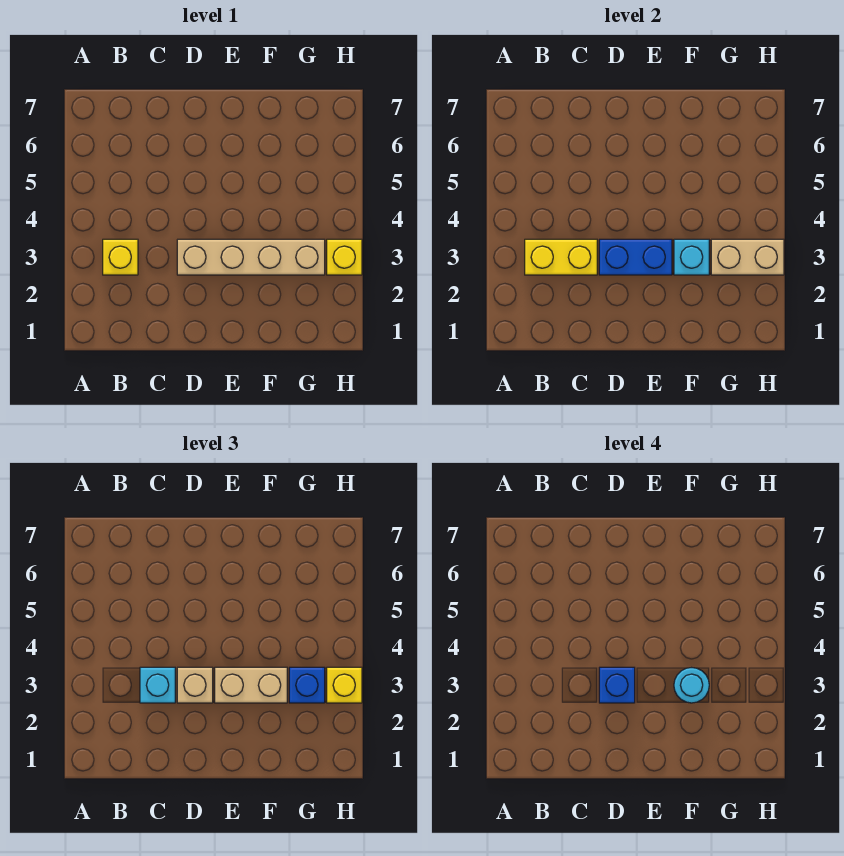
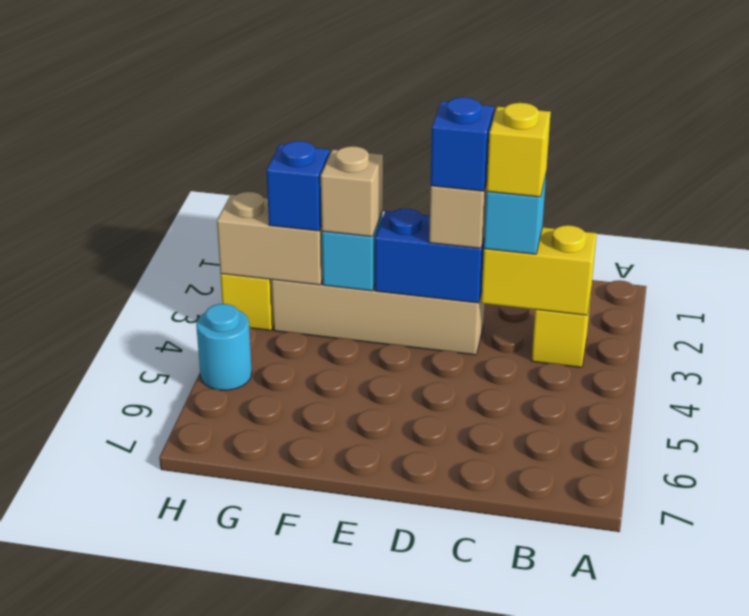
tan brick E3:F3 level 3 -> tan brick F3 level 3
cyan round brick F3 level 4 -> cyan round brick H5 level 1
yellow brick H3 level 3 -> yellow brick C3 level 4

